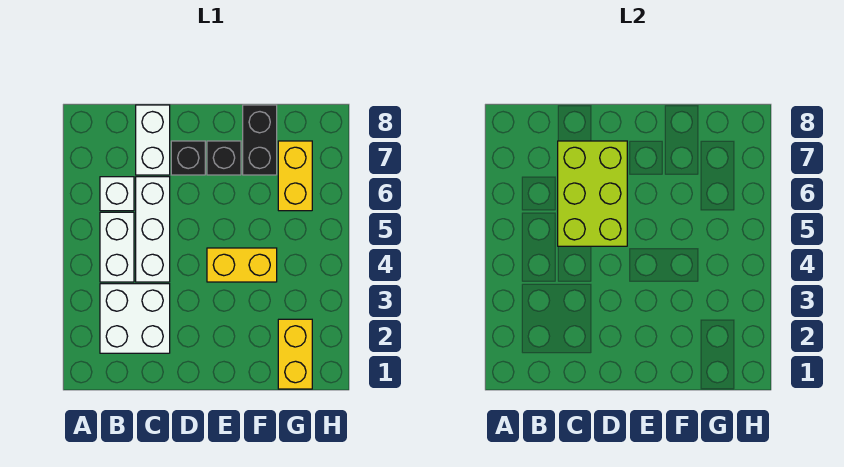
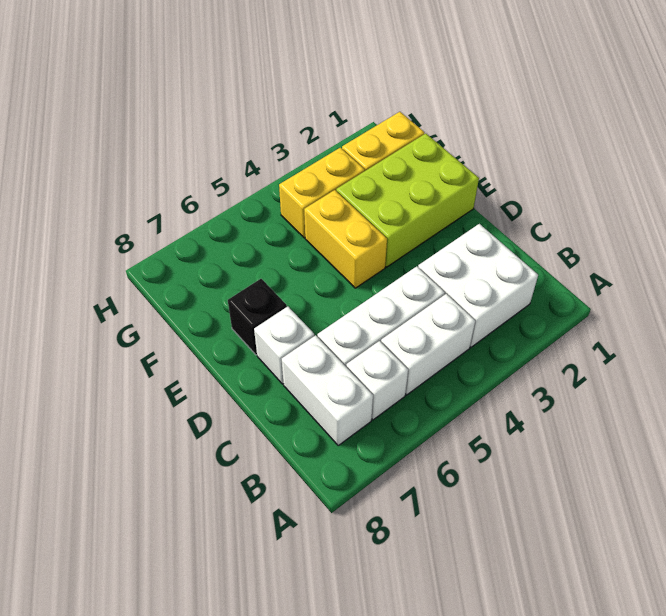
lime brick C5:D7 level 2 -> lime brick E1:F3 level 1
white brick C7:C8 level 1 -> white brick B7:C7 level 1
black brick D7 level 1 -> white brick D7 level 1
black brick F7:F8 level 1 -> none
yellow brick G6:G7 level 1 -> yellow brick G3:G4 level 1

